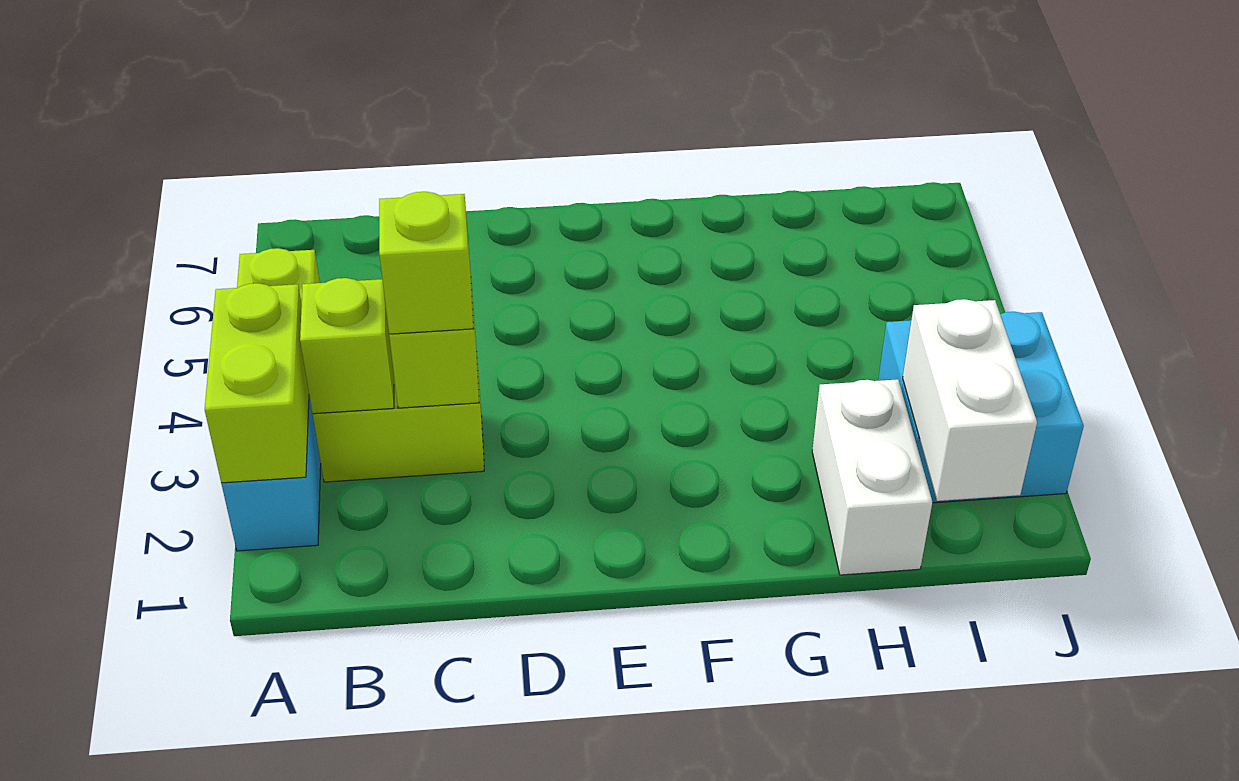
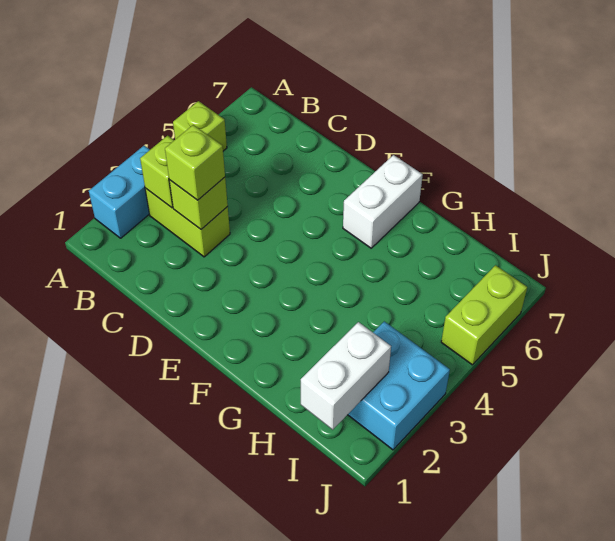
lime brick A2:A3 level 2 -> lime brick J5:J6 level 1
white brick H1:H2 level 1 -> white brick F6:F7 level 1

